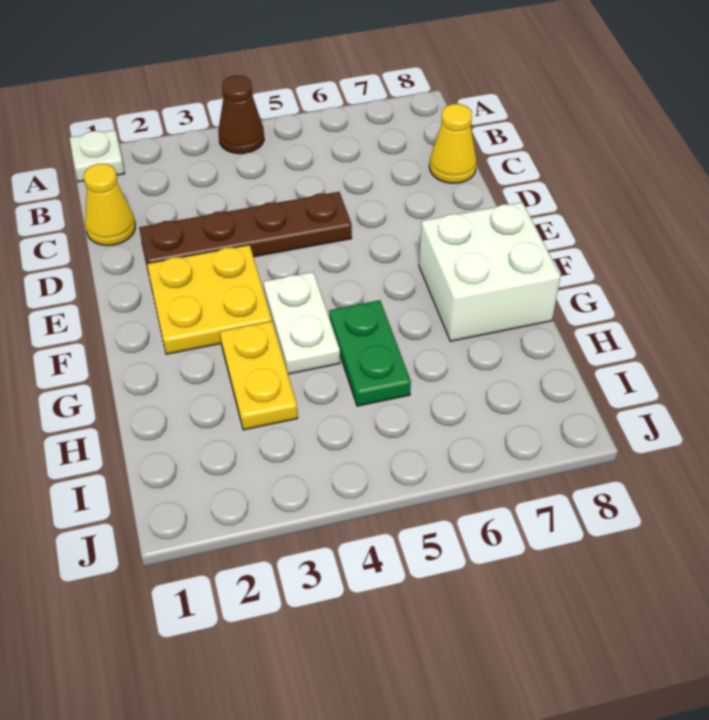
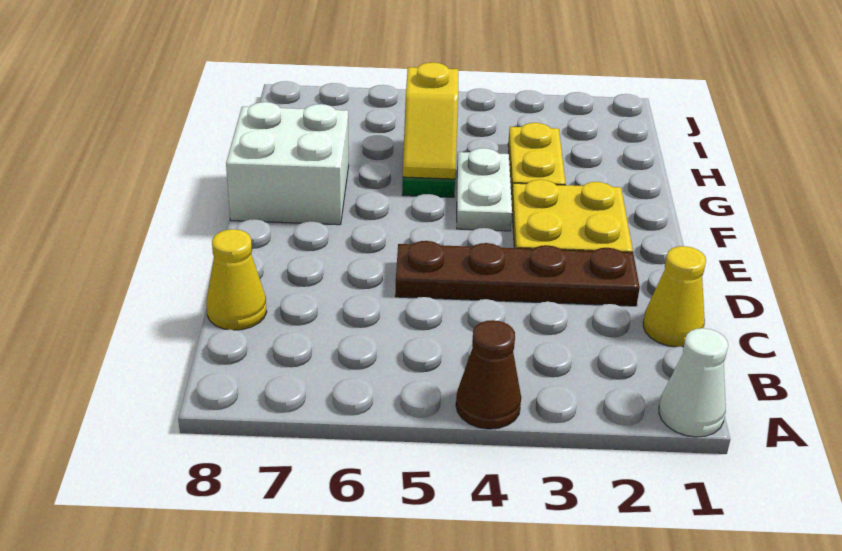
white plate A1 level 1 -> white cone A1 level 1
none -> yellow slope G5:H5 level 2 top H

